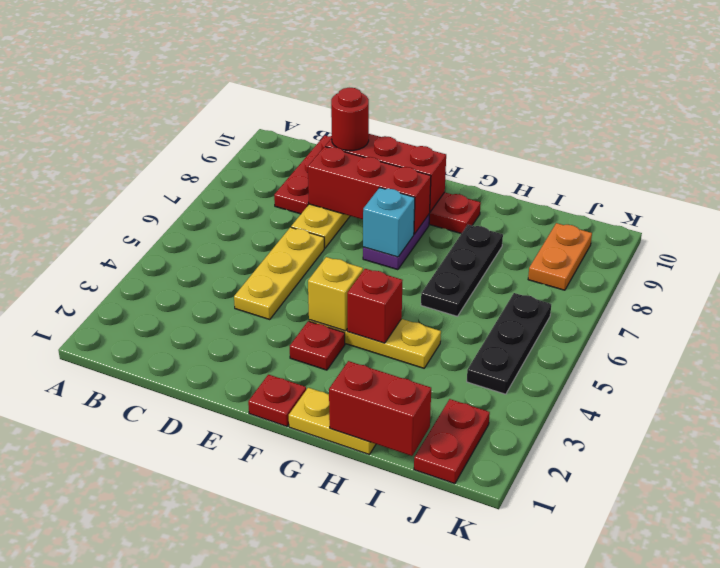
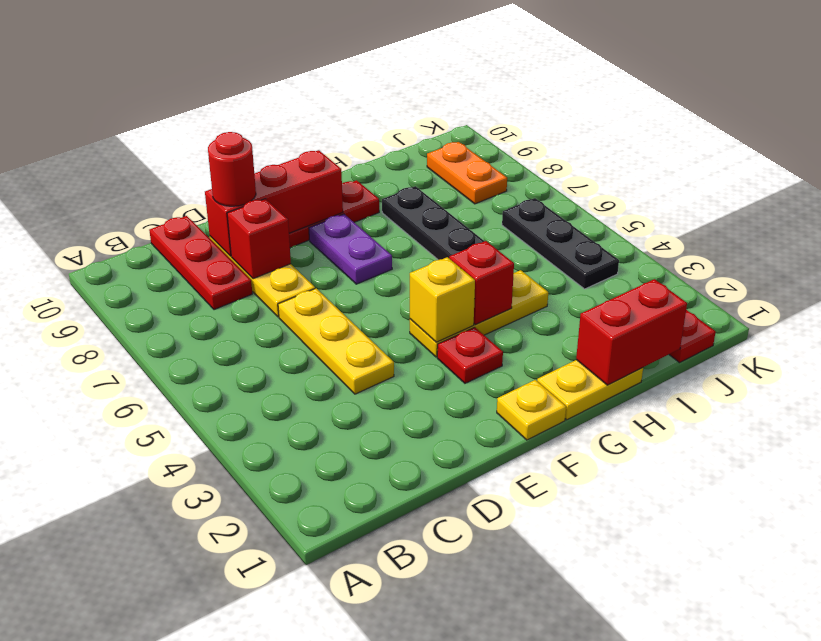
red brick D8:F8 level 2 -> red brick D8 level 2
red plate F1 level 1 -> yellow plate F1 level 1
cyan brick F7 level 2 -> none

